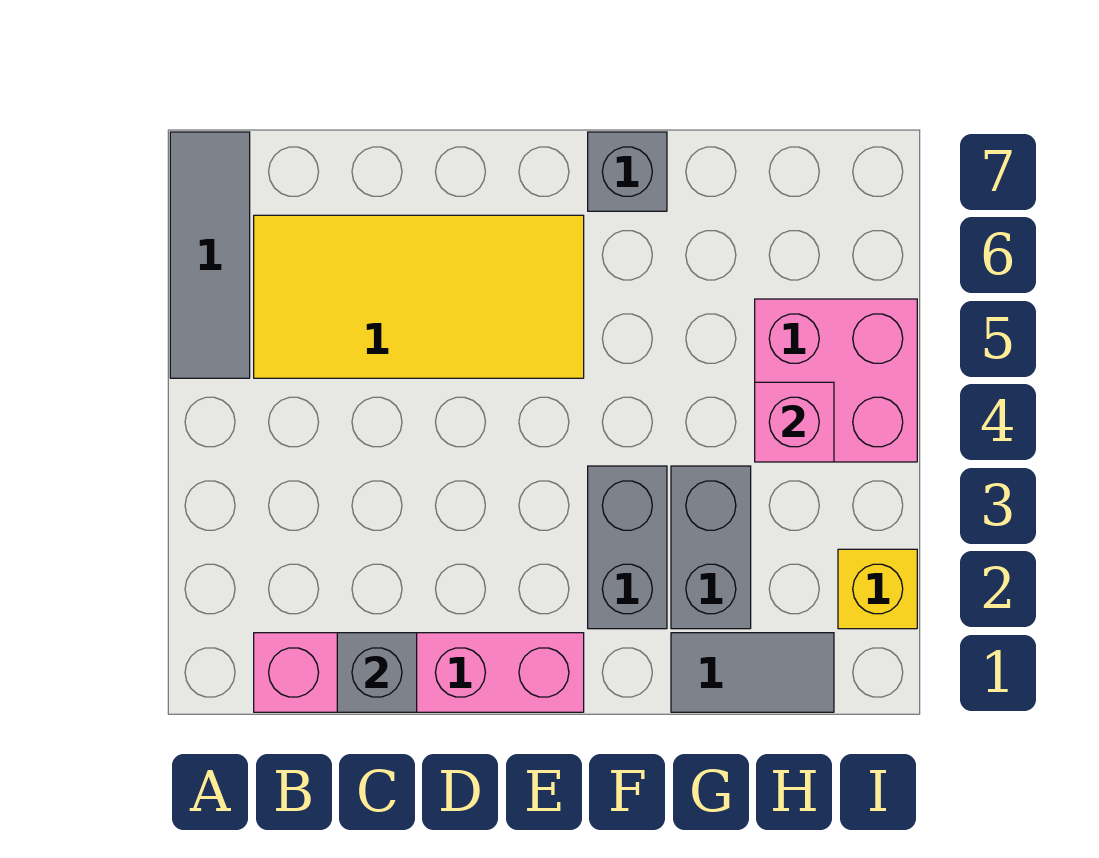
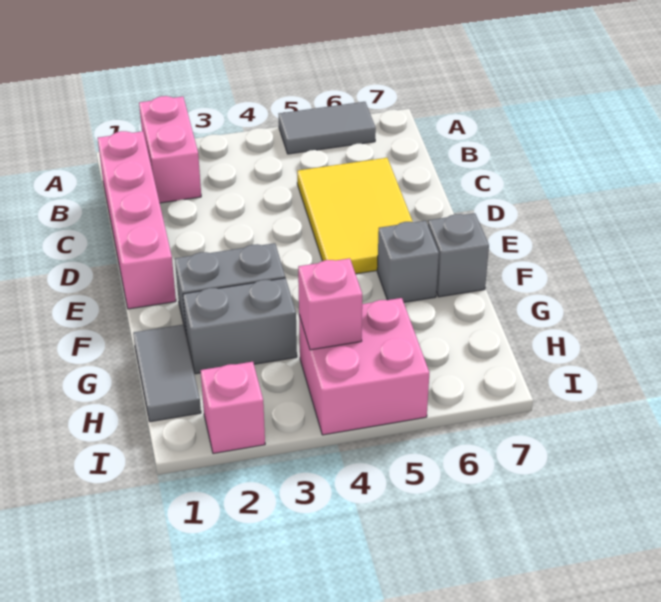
none -> pink brick A2:B2 level 1
grey tile A5:A7 level 1 -> grey tile A5:A6 level 1
yellow tile B5:E6 level 1 -> yellow tile C5:E6 level 1
grey brick C1 level 2 -> grey brick F6 level 1
yellow brick I2 level 1 -> pink brick I2 level 1

